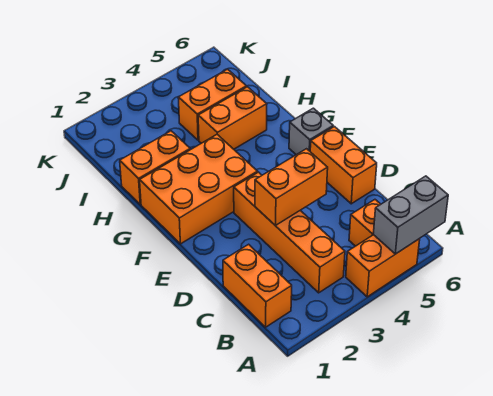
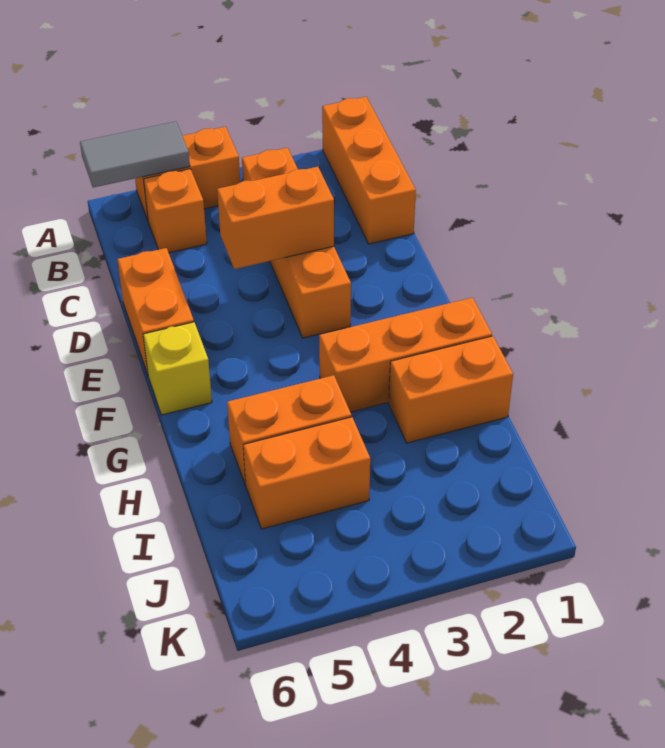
grey brick A5:A6 level 2 -> grey tile A5:A6 level 2
orange brick B1:C1 level 1 -> orange brick A1:C1 level 1
orange brick F1:G3 level 1 -> orange brick G1:G3 level 1
grey brick F6 level 1 -> yellow brick F6 level 1

